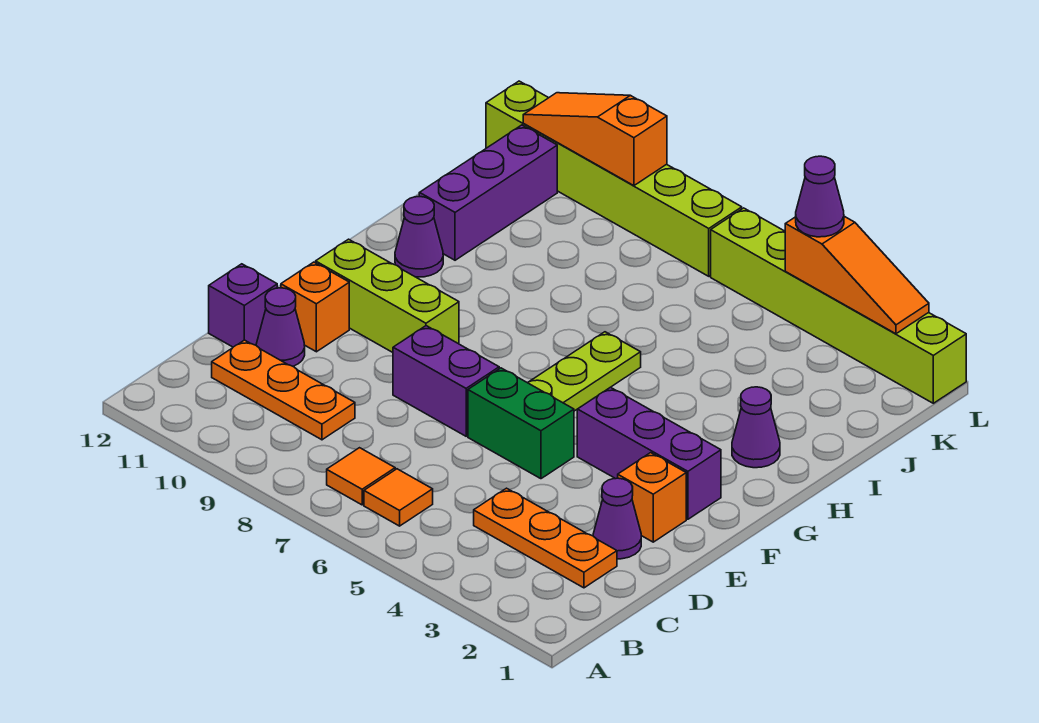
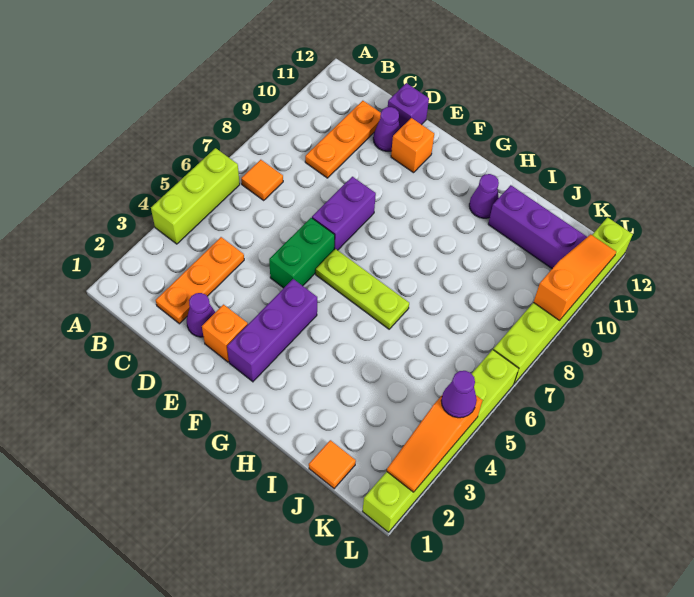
orange tile B6 level 1 -> orange tile J1 level 1
lime brick F9:F11 level 1 -> lime brick A4:A6 level 1
purple cone H2 level 1 -> none

